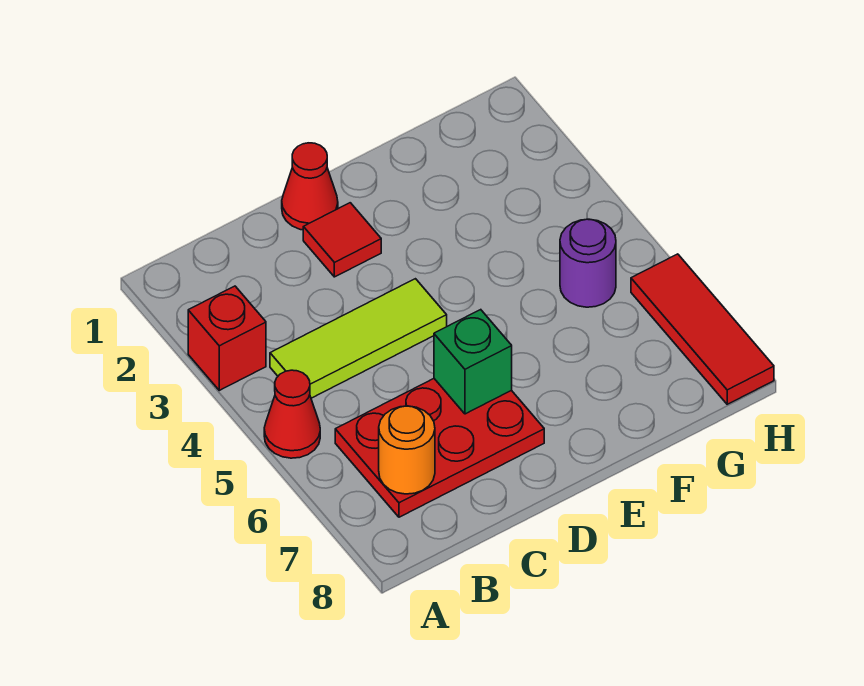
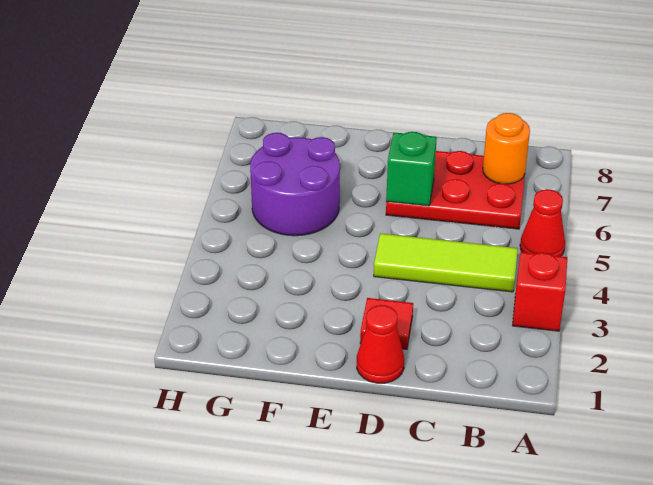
purple round brick G5 level 1 -> purple round brick F5:G6 level 1
red tile H6:H8 level 1 -> none

